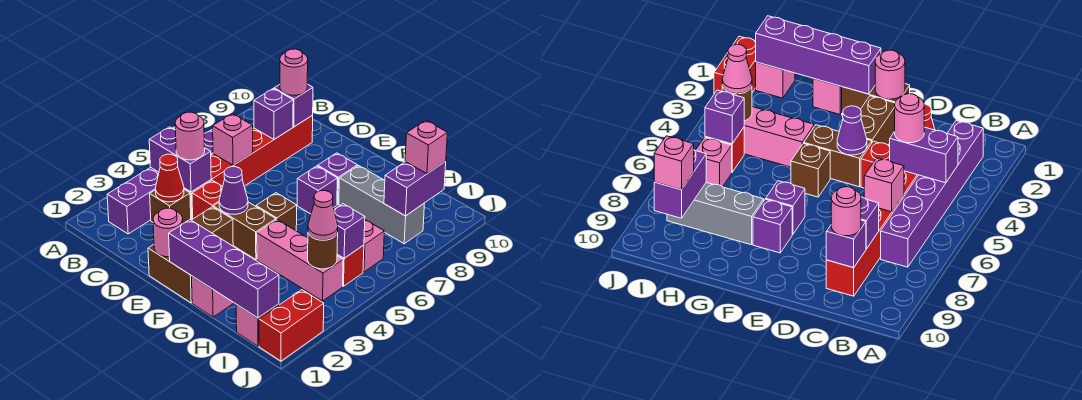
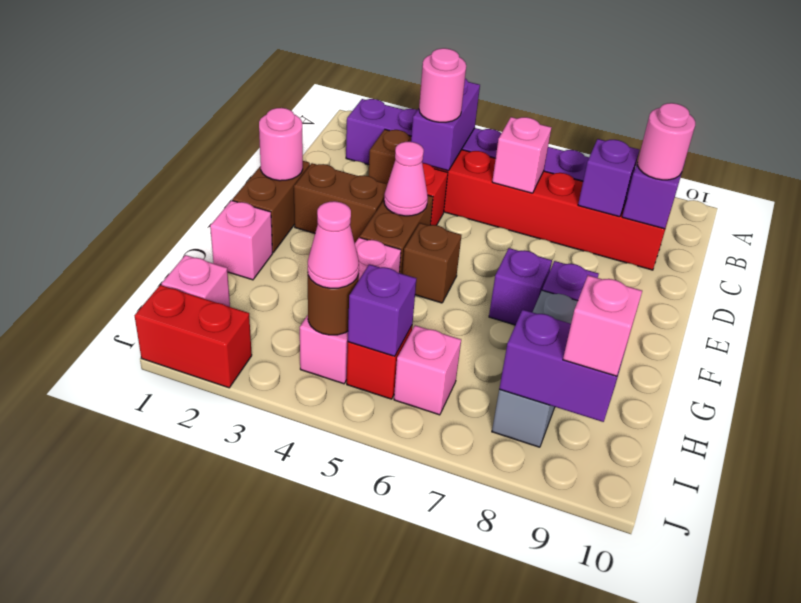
red cone C3 level 2 -> none
purple cone E4 level 2 -> pink cone E4 level 2
purple brick F1:I1 level 2 -> none

